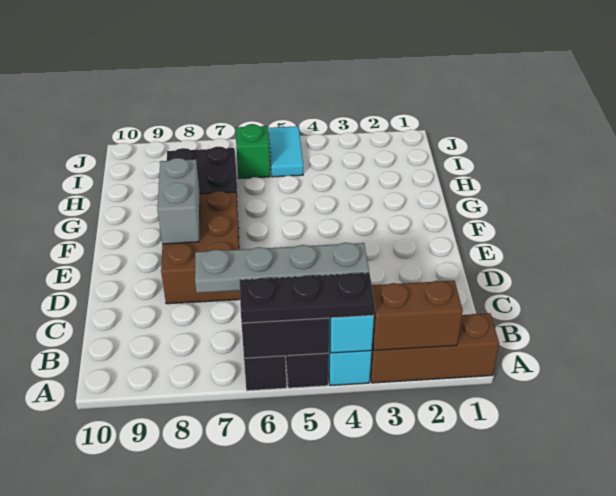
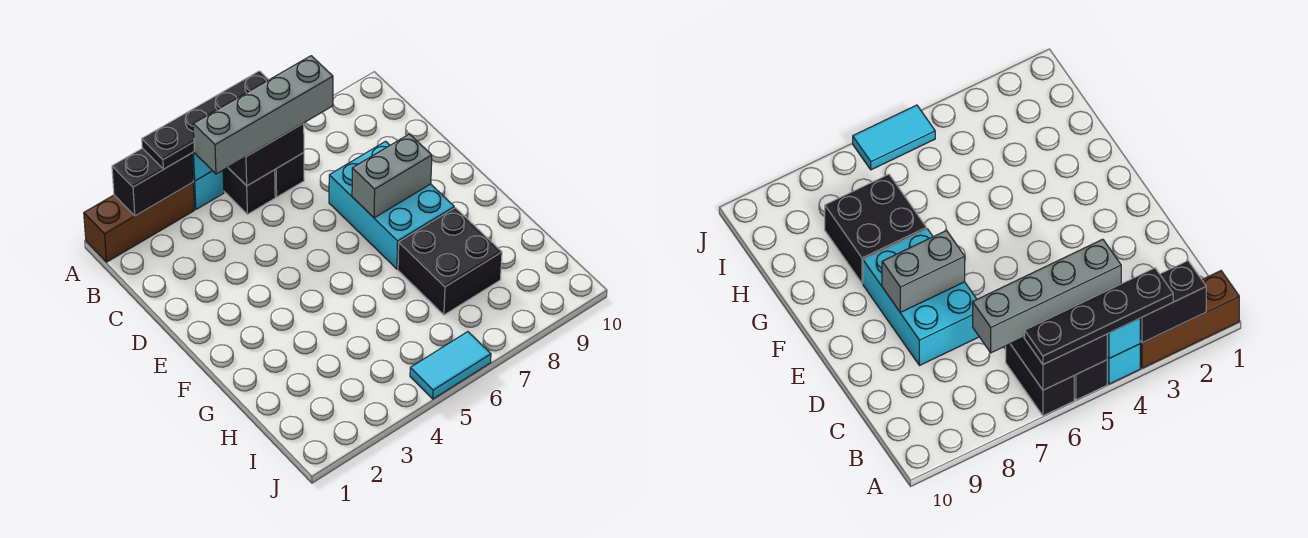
brown brick A2:A3 level 2 -> black brick A2:A3 level 2
black plate A4:A6 level 3 -> black plate A3:A6 level 3
grey plate B4:B7 level 3 -> grey brick B4:B7 level 3
brown brick D7:F8 level 1 -> cyan brick D7:F8 level 1
grey brick E8:F8 level 2 -> grey brick E7:E8 level 2
cyan tile I5:J5 level 1 -> cyan tile J5:J6 level 1
green brick I6 level 1 -> none

